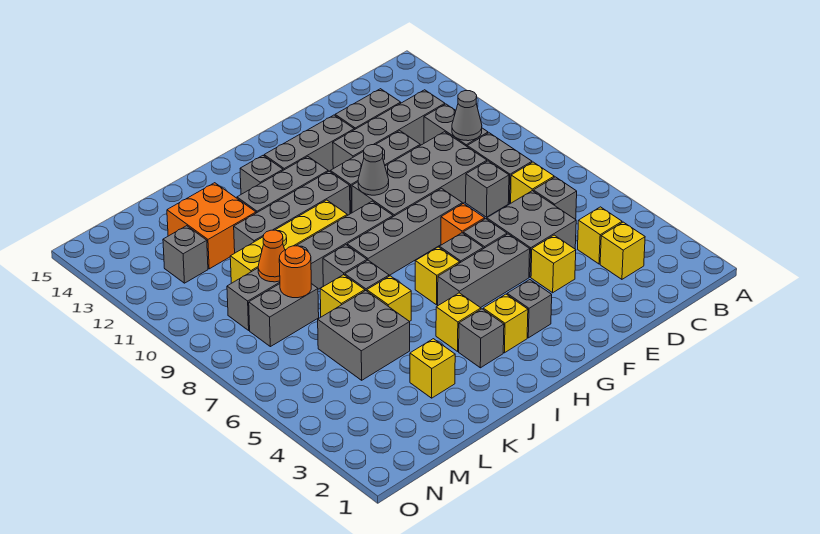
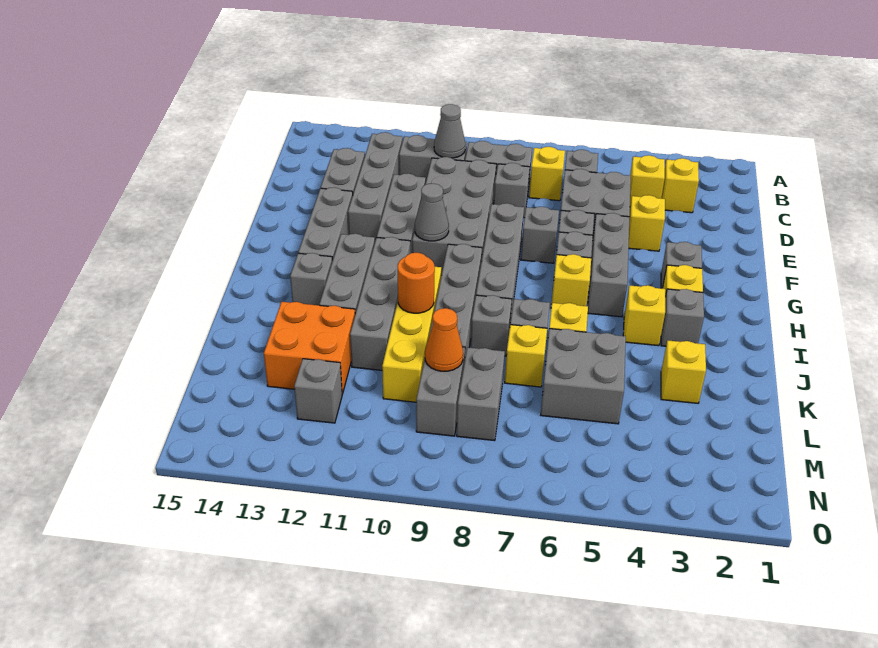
orange brick F7 level 1 -> grey brick F7 level 1
orange round brick L8 level 2 -> orange round brick J10 level 2

